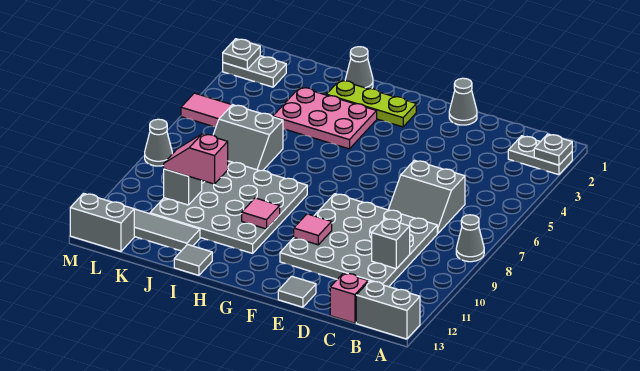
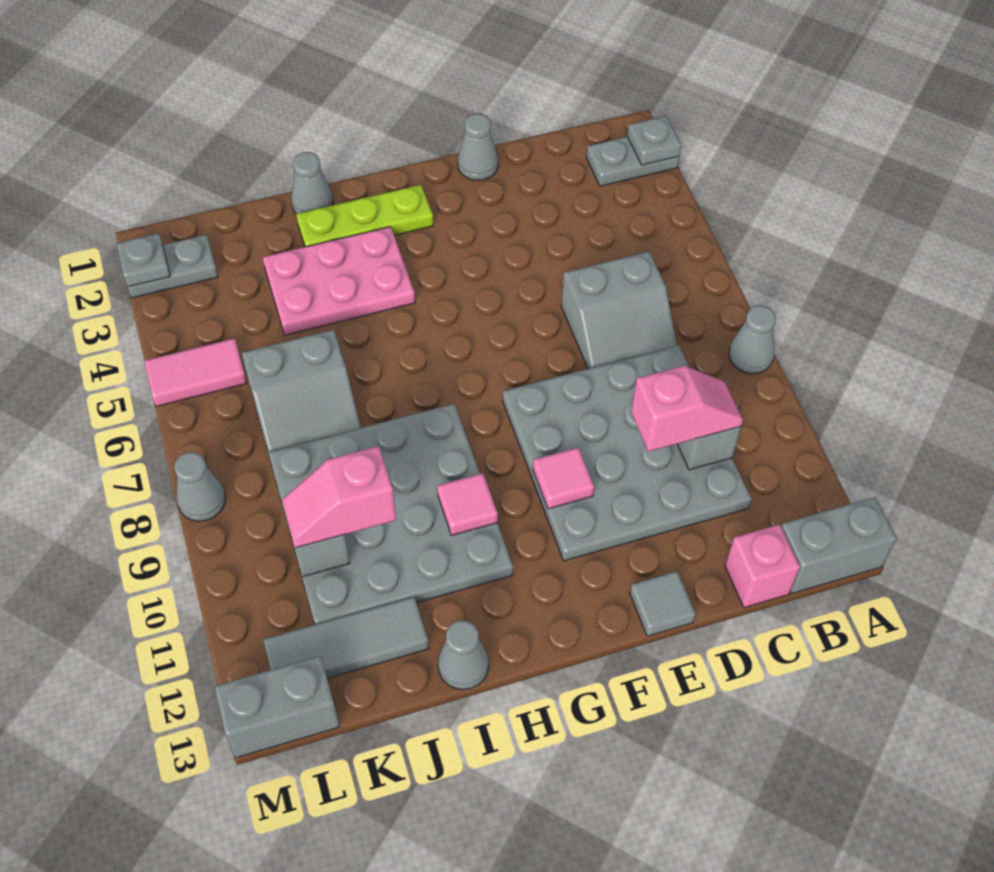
none -> pink slope C10:D10 level 3 top D
grey tile I13 level 1 -> grey cone I13 level 1

